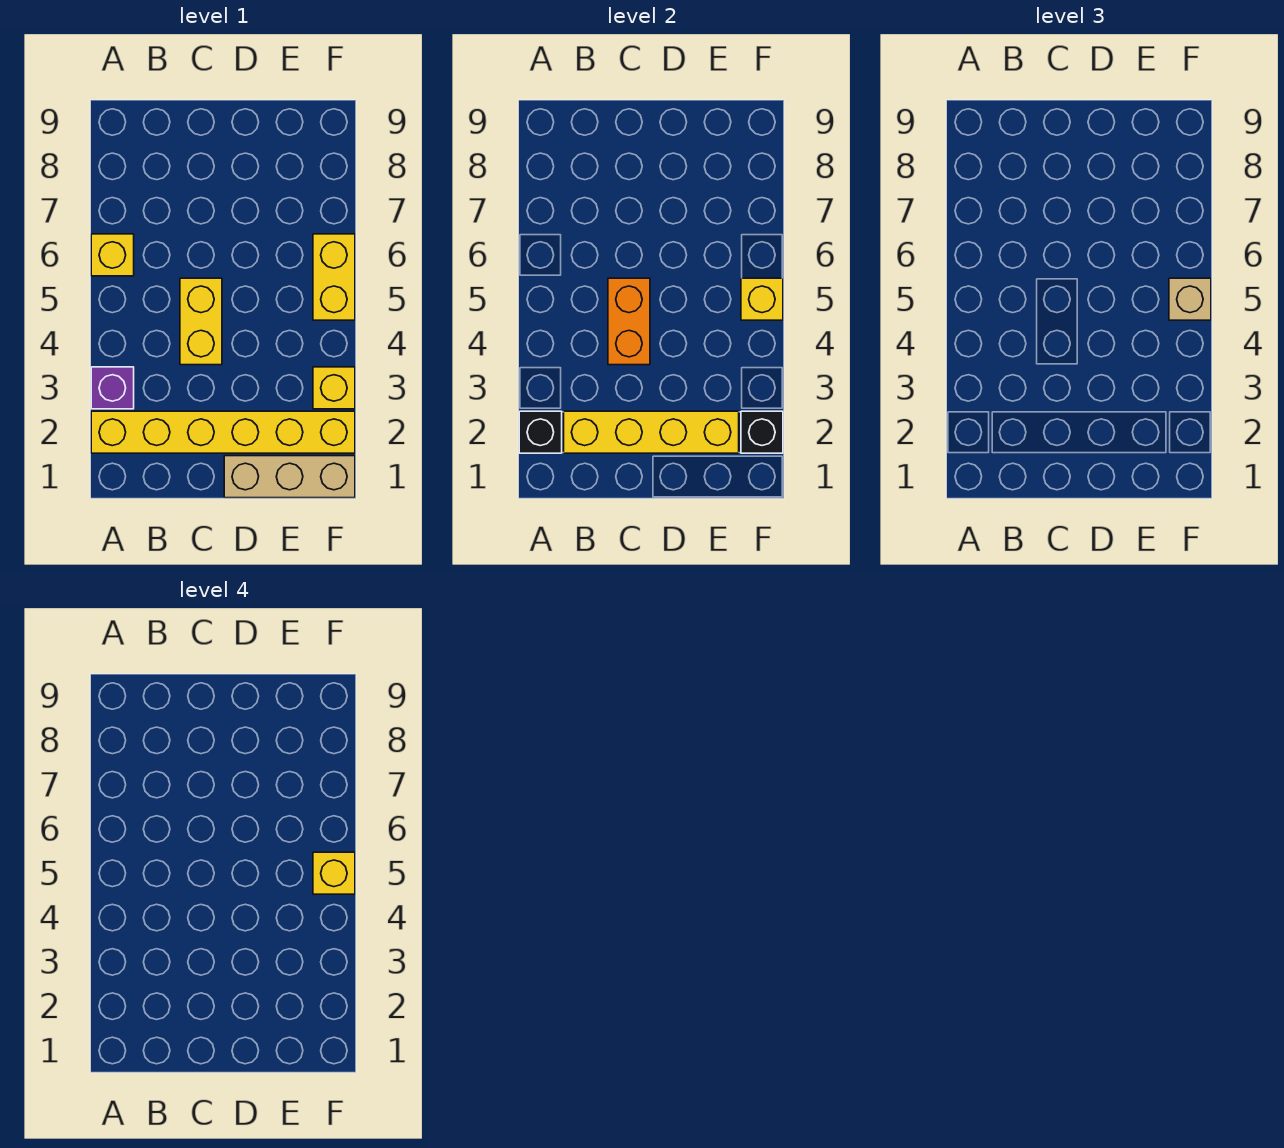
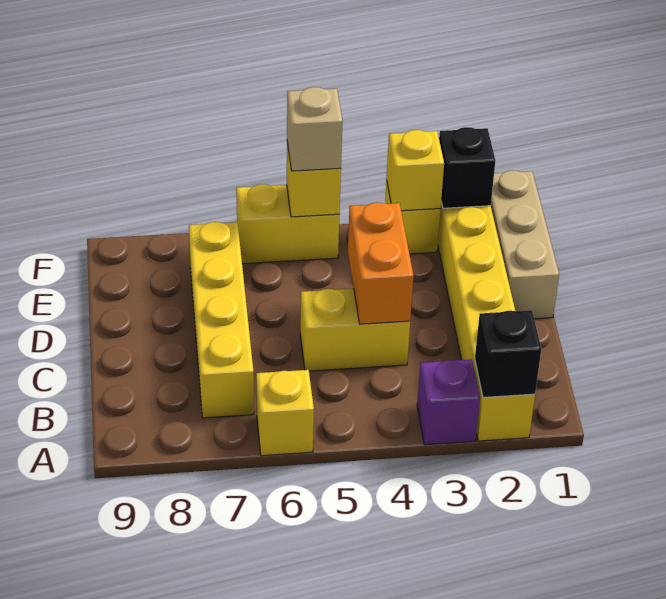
yellow brick B2:E2 level 2 -> yellow brick B7:E7 level 1
orange brick C4:C5 level 2 -> orange brick C4:D4 level 2
yellow brick F5 level 4 -> yellow brick F3 level 2

